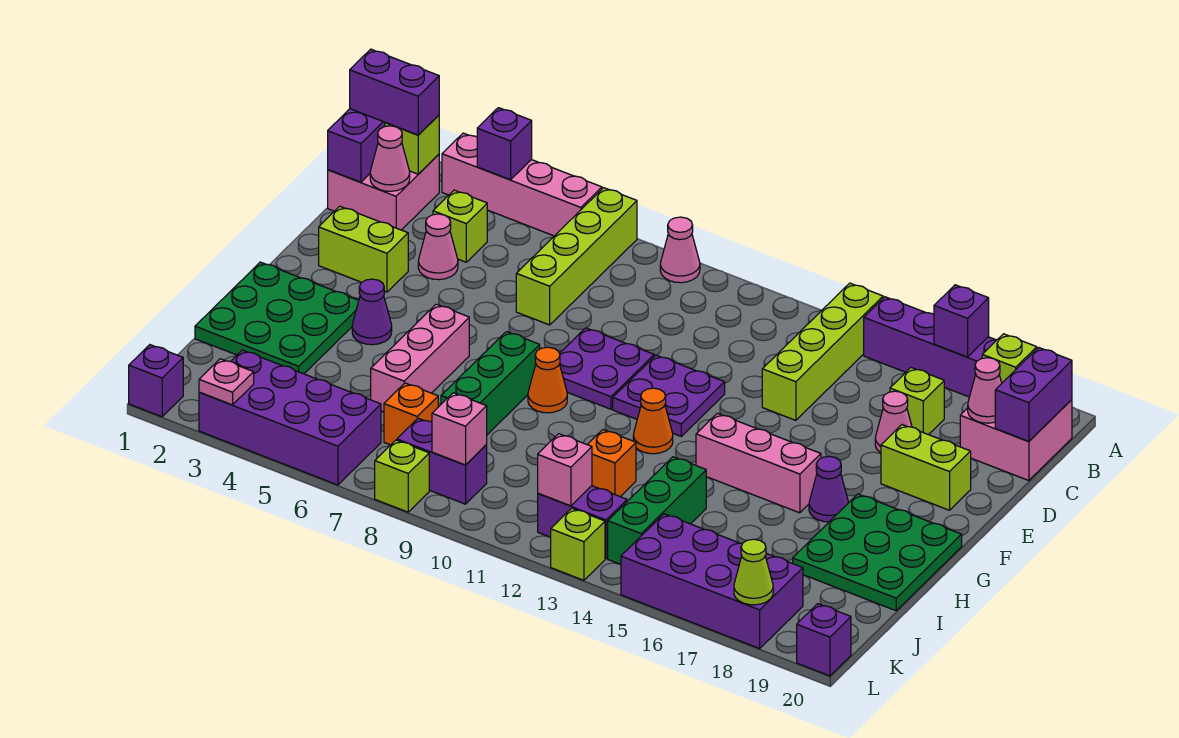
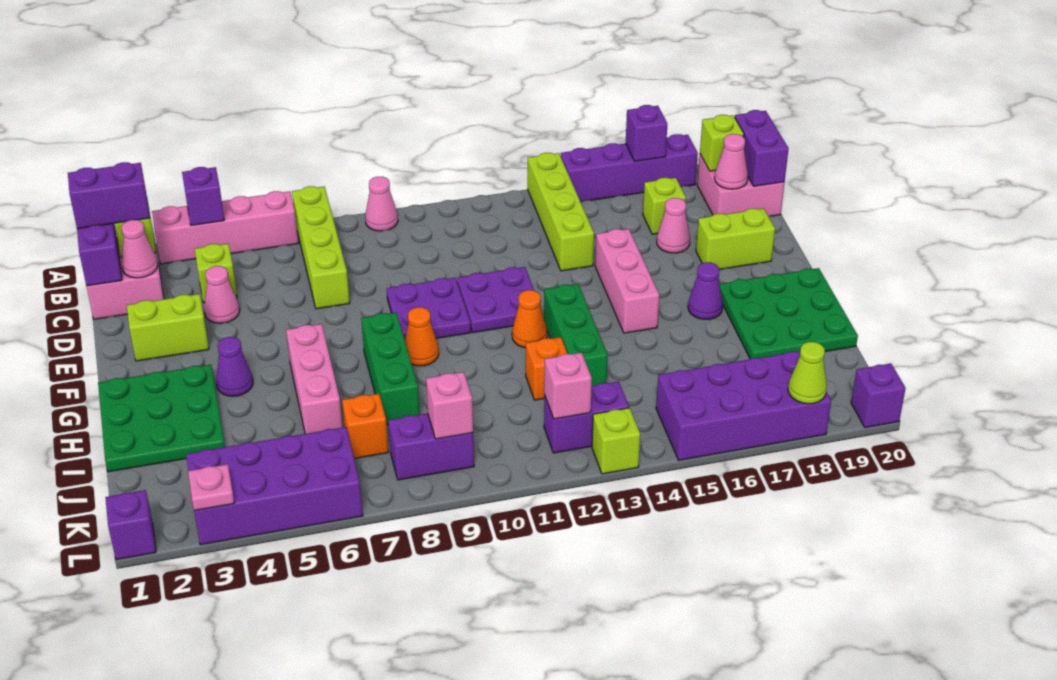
pink brick G14:G16 level 1 -> pink brick E15:G15 level 1
green brick I14:K14 level 1 -> green brick G13:I13 level 1
lime brick L8 level 1 -> none

